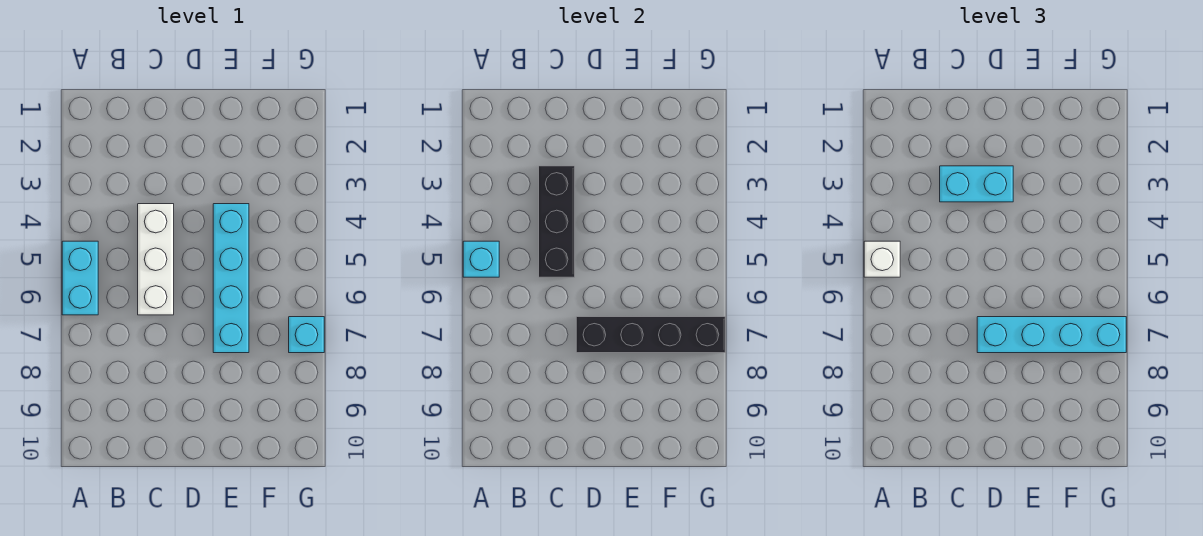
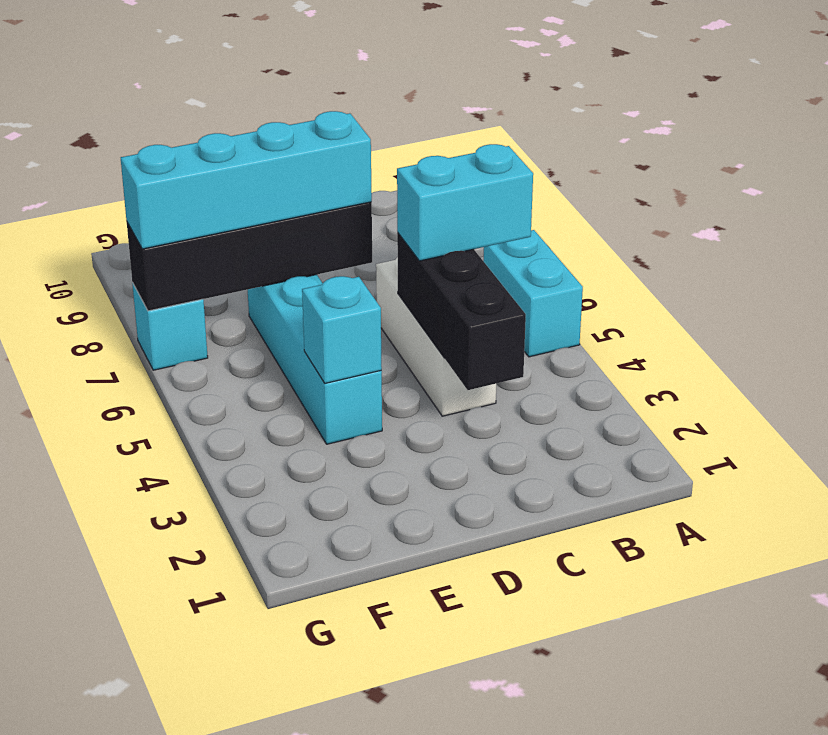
cyan brick A5 level 2 -> cyan brick E4 level 2
white brick A5 level 3 -> none
cyan brick C3:D3 level 3 -> cyan brick B5:C5 level 3

